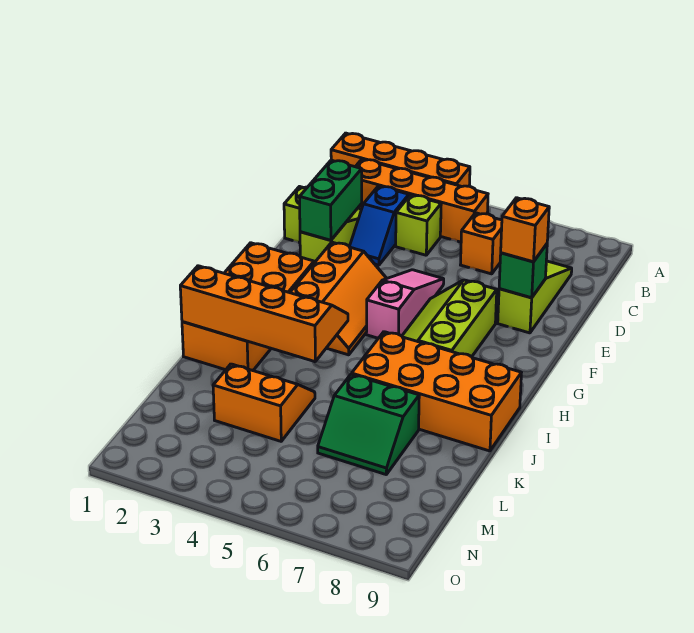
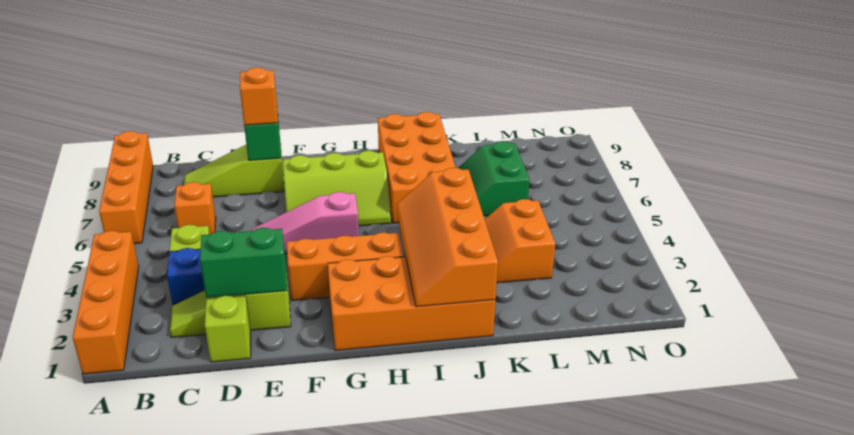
orange brick B2:B5 level 1 -> orange brick A6:A9 level 1
green slope K6:L7 level 1 top K -> green slope K6:L7 level 1 top L

